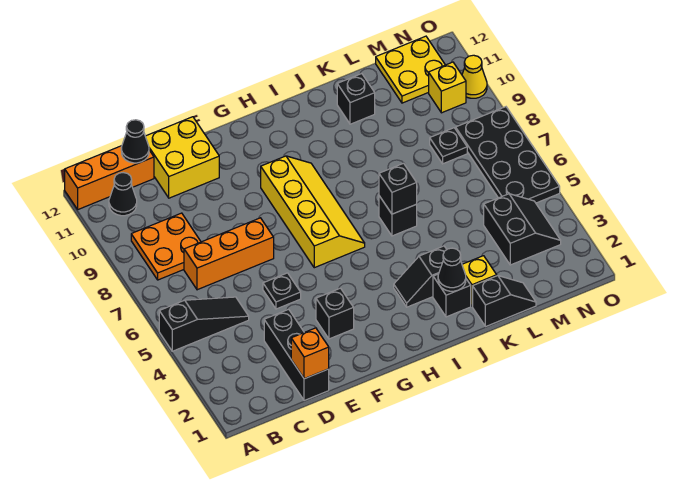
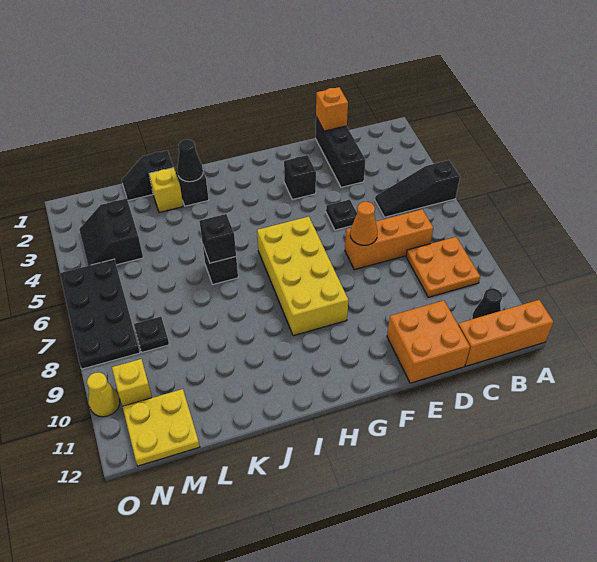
black cone C12 level 2 -> none
yellow brick D11:E12 level 1 -> orange brick D11:E12 level 1
none -> orange cone E7 level 2
yellow slope G6:H9 level 1 top G -> yellow brick G6:H9 level 1
black slope I3:J3 level 1 top J -> none
black brick K11 level 1 -> none

